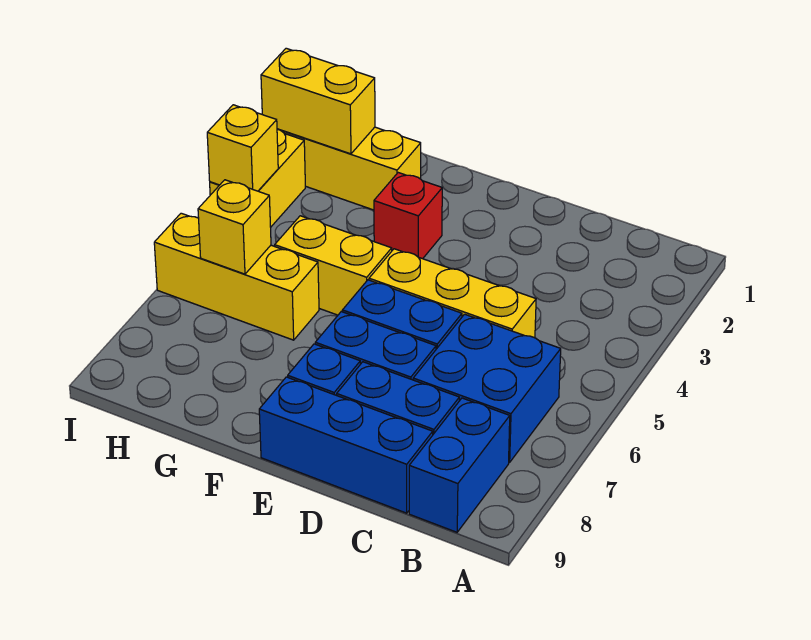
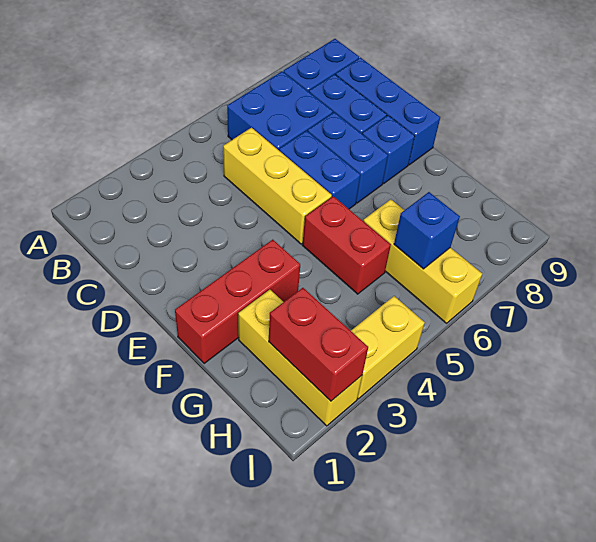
red brick F3 level 1 -> red brick F1:F3 level 1
yellow brick F5:G5 level 1 -> red brick F5:G5 level 1
yellow brick H2:I2 level 2 -> red brick H2:I2 level 2
yellow brick H6 level 2 -> blue brick H6 level 2
yellow brick I4 level 2 -> none

